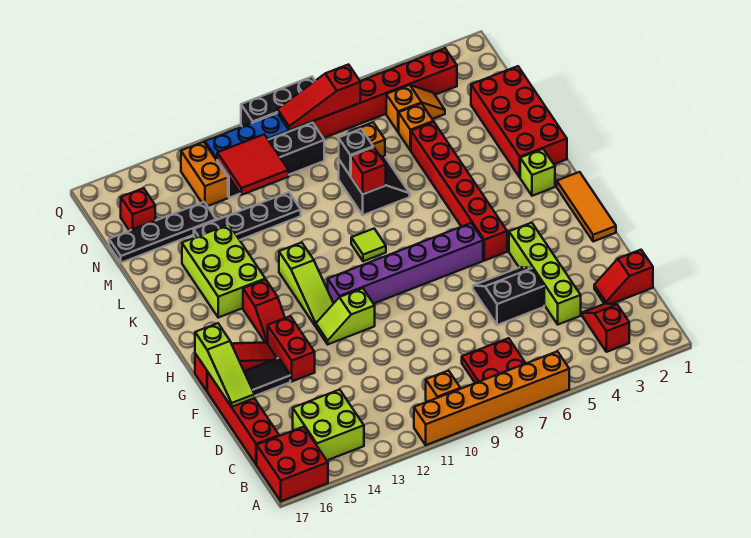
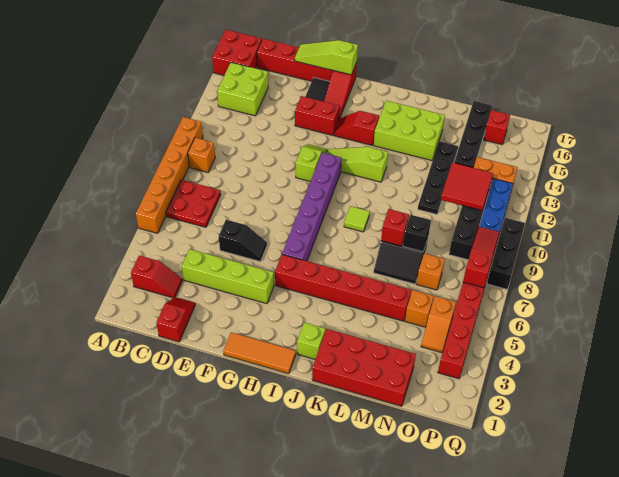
black slope E5:F6 level 1 top E -> black slope E6:F6 level 1 top E

